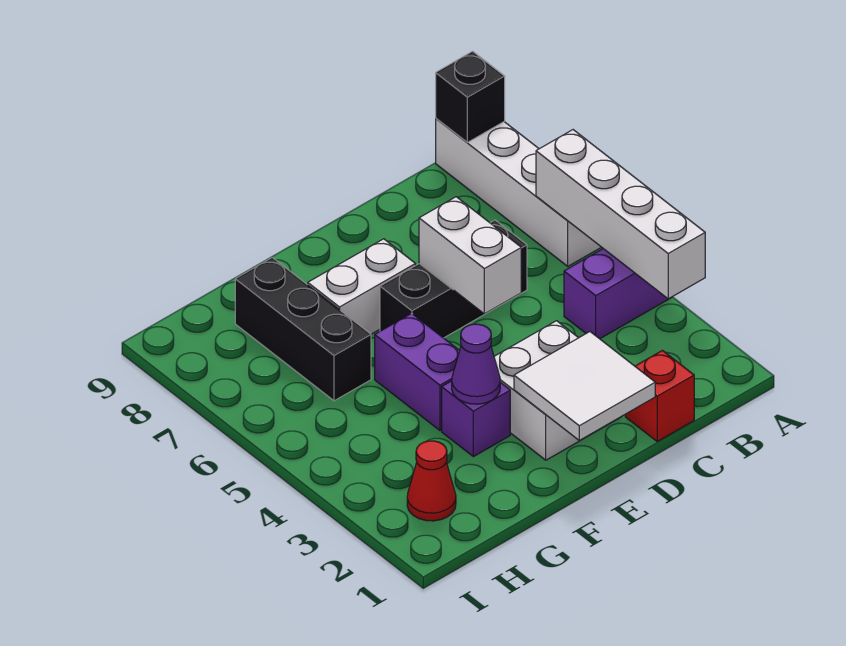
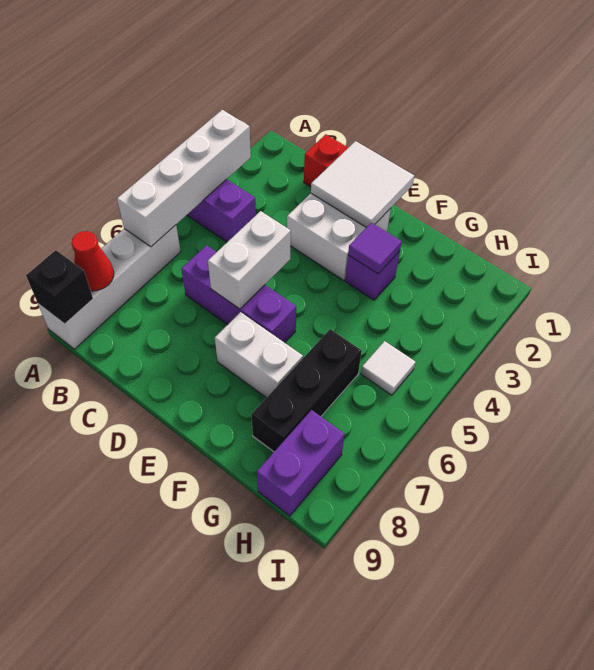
black brick C6:E6 level 1 -> purple brick C6:E6 level 1
purple cone F3 level 2 -> purple tile F3 level 2
purple brick F4:F5 level 1 -> purple brick H8:H9 level 1
red cone H2 level 1 -> red cone A8 level 2
none -> white tile H5 level 1

